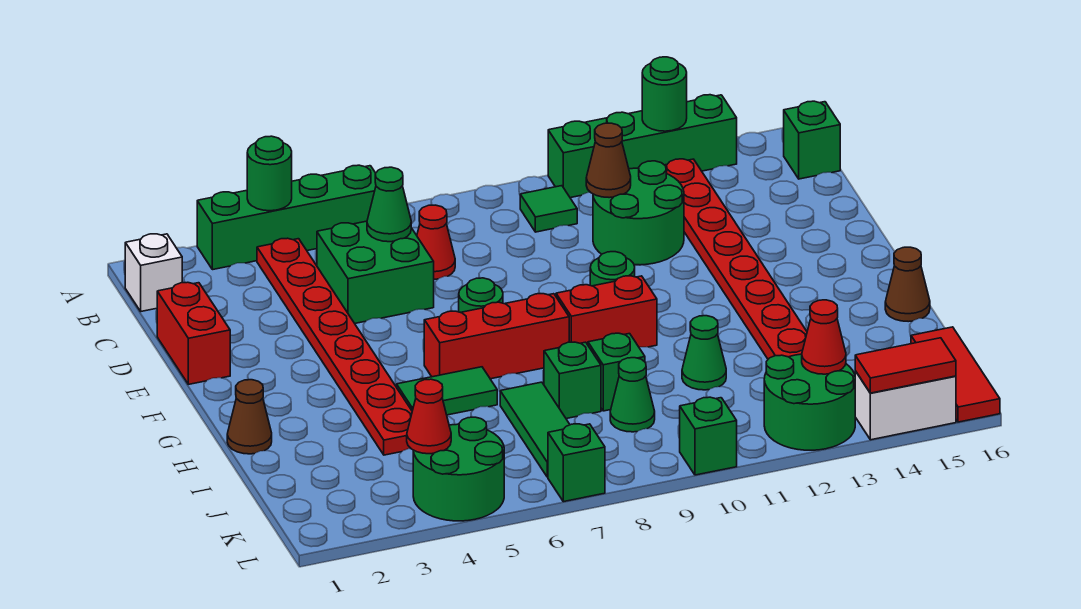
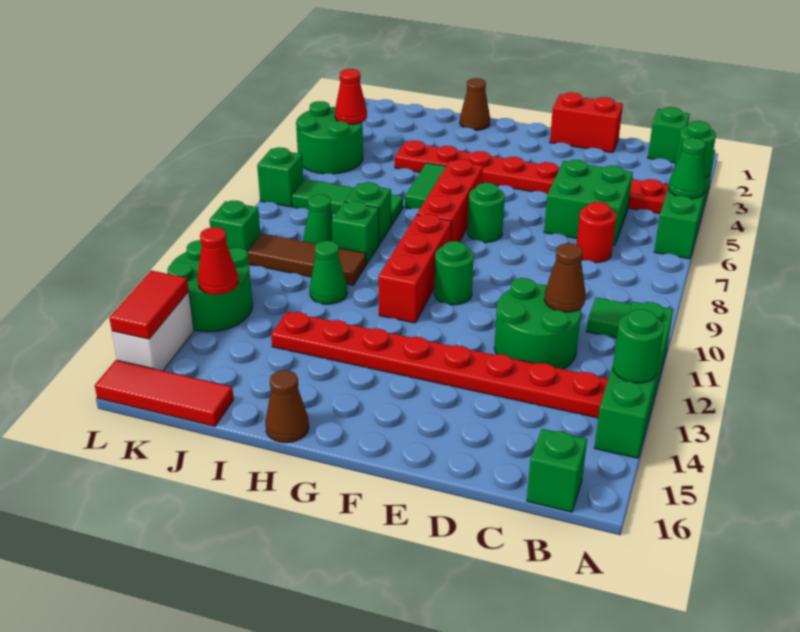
white brick B1 level 1 -> green brick B1 level 1
green cone C6 level 2 -> green cone A5 level 2
red cone C7 level 1 -> red round brick C7 level 1
red brick G9:G10 level 1 -> red brick G9:G11 level 1
none -> brown tile I10:K10 level 1

